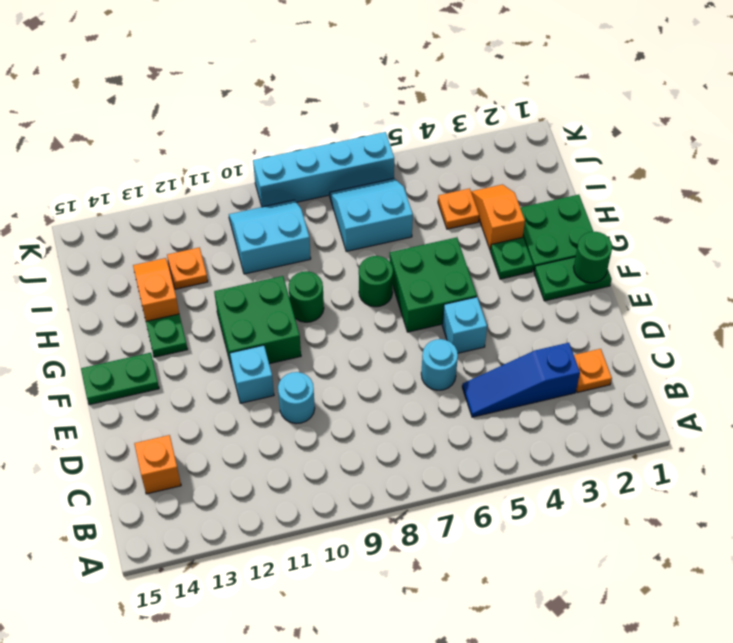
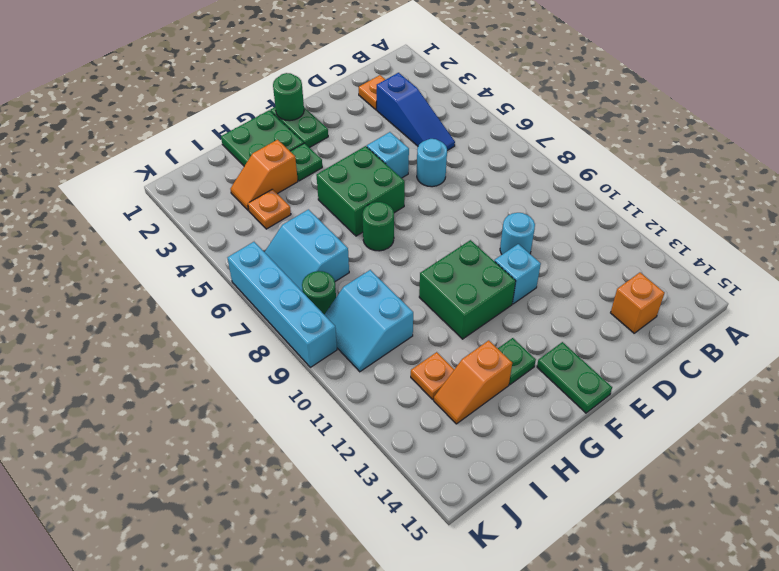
green round brick G9 level 1 -> green round brick J8 level 1

